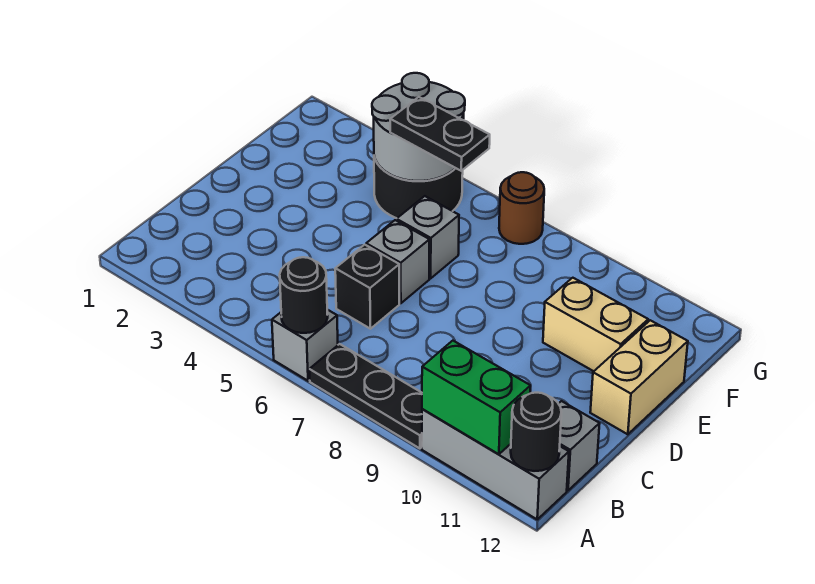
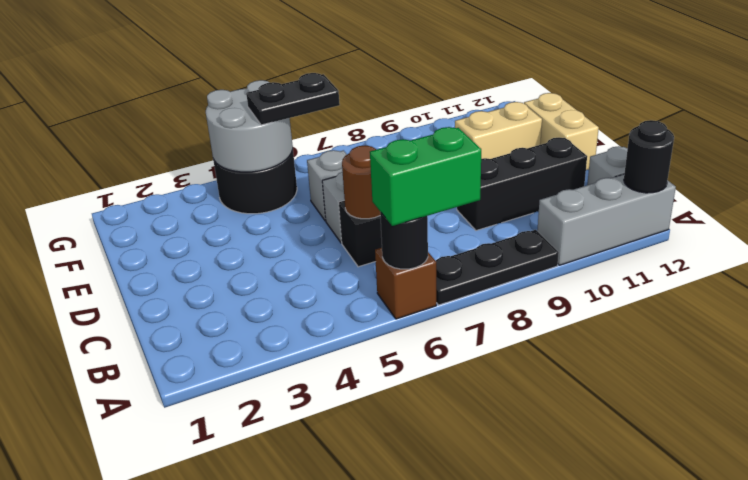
grey brick A6 level 1 -> brown brick A6 level 1
green brick A10:A11 level 2 -> green brick A6:A7 level 3
none -> black brick C9:C11 level 1
brown round brick G7 level 1 -> brown round brick C6 level 2

